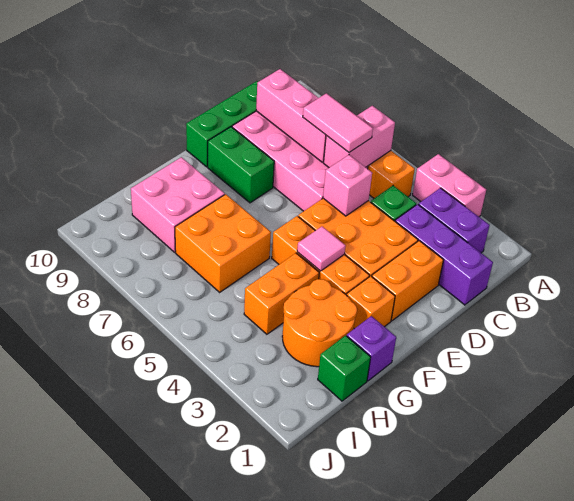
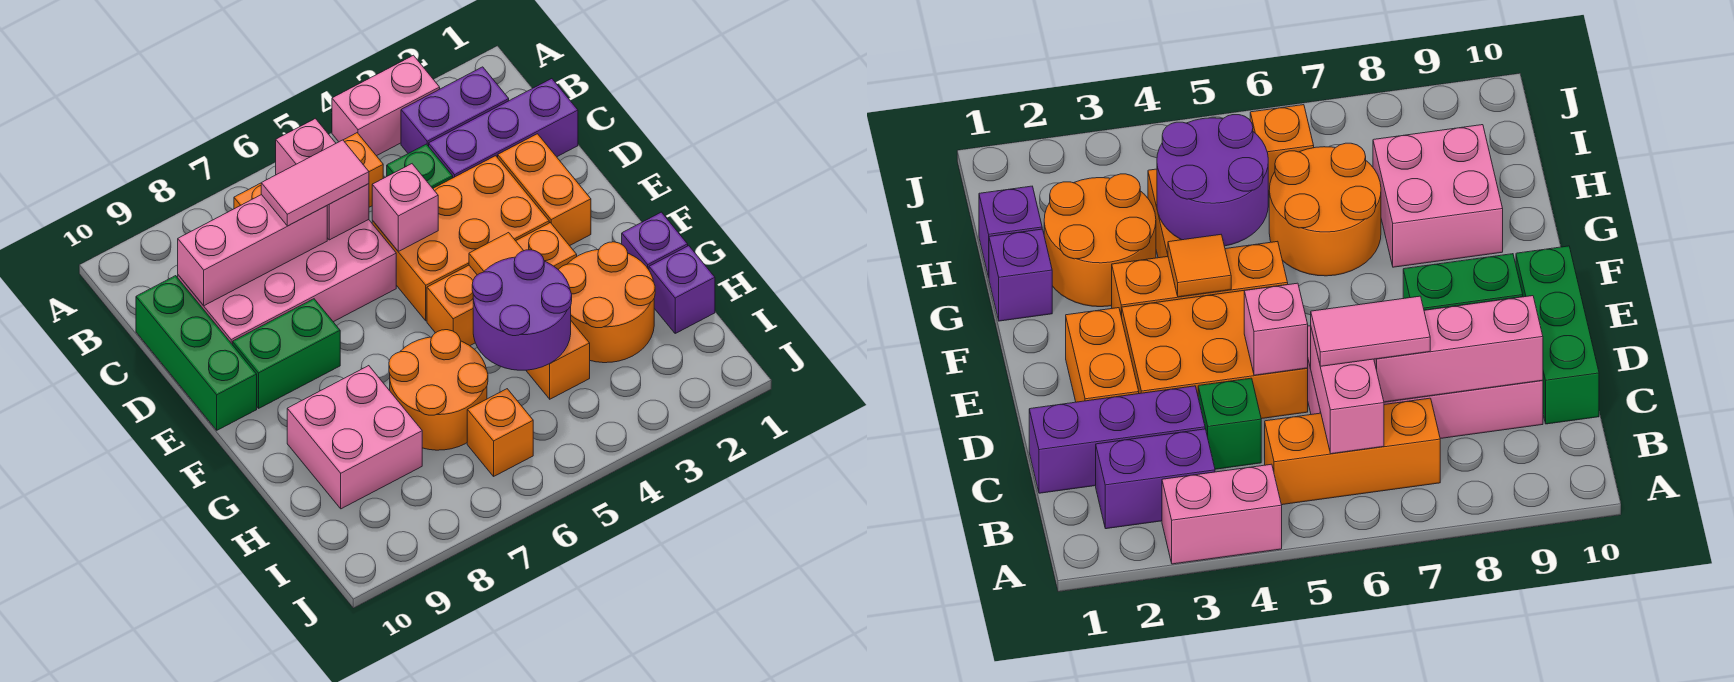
orange brick F2 level 1 -> orange brick I6 level 1
pink tile F4 level 2 -> orange tile F4 level 2
none -> purple round brick G4:H5 level 2
orange brick G6:H7 level 1 -> orange round brick G6:H7 level 1
green brick H1 level 1 -> purple brick H1 level 1

